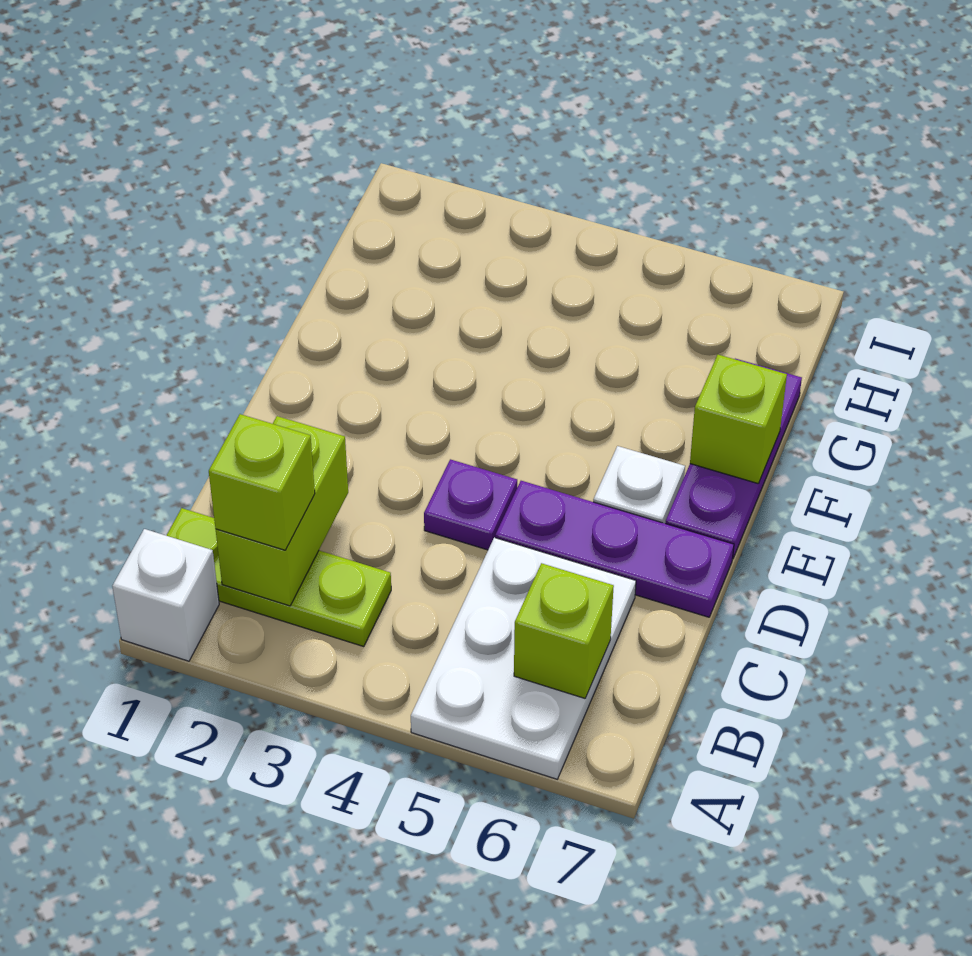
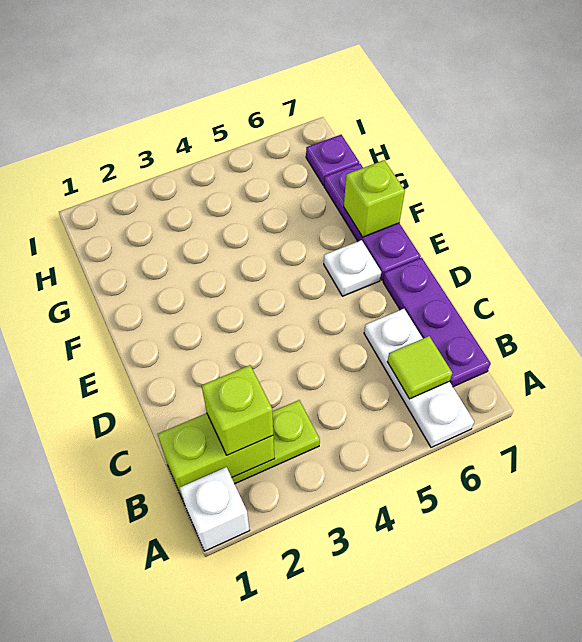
white plate A5:C6 level 1 -> white plate A6:C6 level 1
lime brick B2:C2 level 2 -> lime brick B1:B2 level 2
lime brick B6 level 2 -> lime tile B6 level 2
purple plate D4 level 1 -> purple plate H7 level 1
purple plate D5:D7 level 1 -> purple plate B7:D7 level 1

